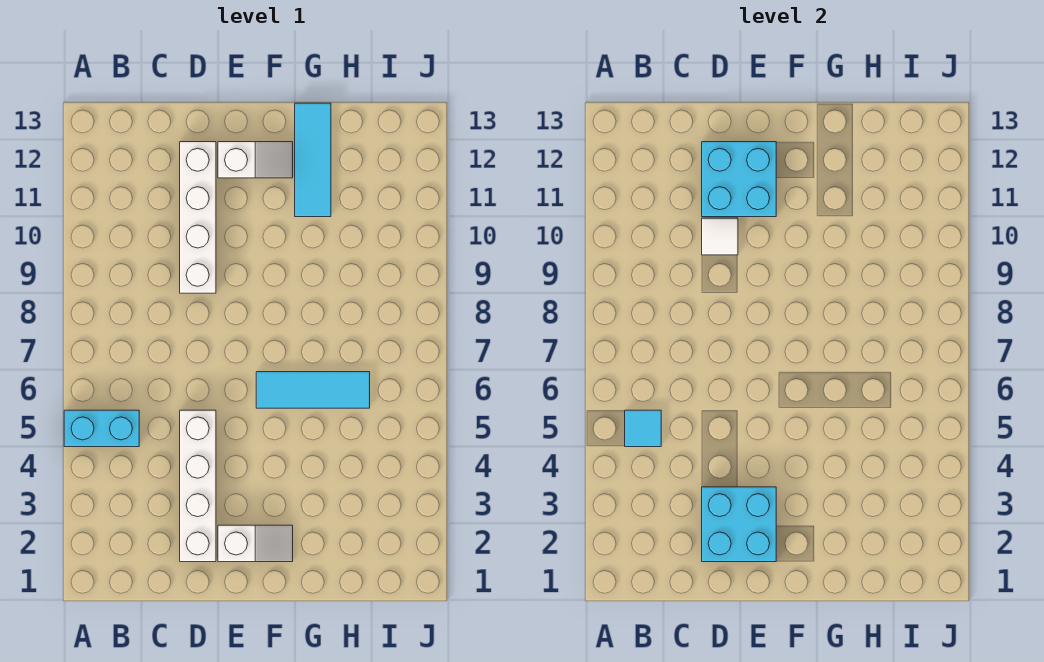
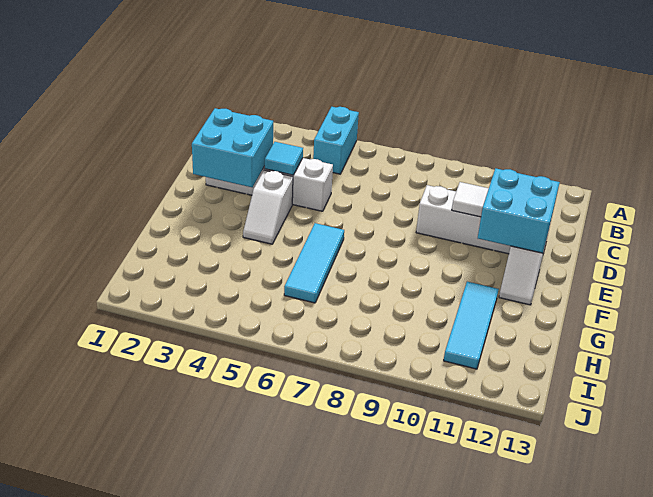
cyan tile B5 level 2 -> cyan tile D4 level 2
white slope E2:F2 level 1 top E -> white slope E4:F4 level 1 top E
cyan tile G11:G13 level 1 -> cyan tile G11:I11 level 1

